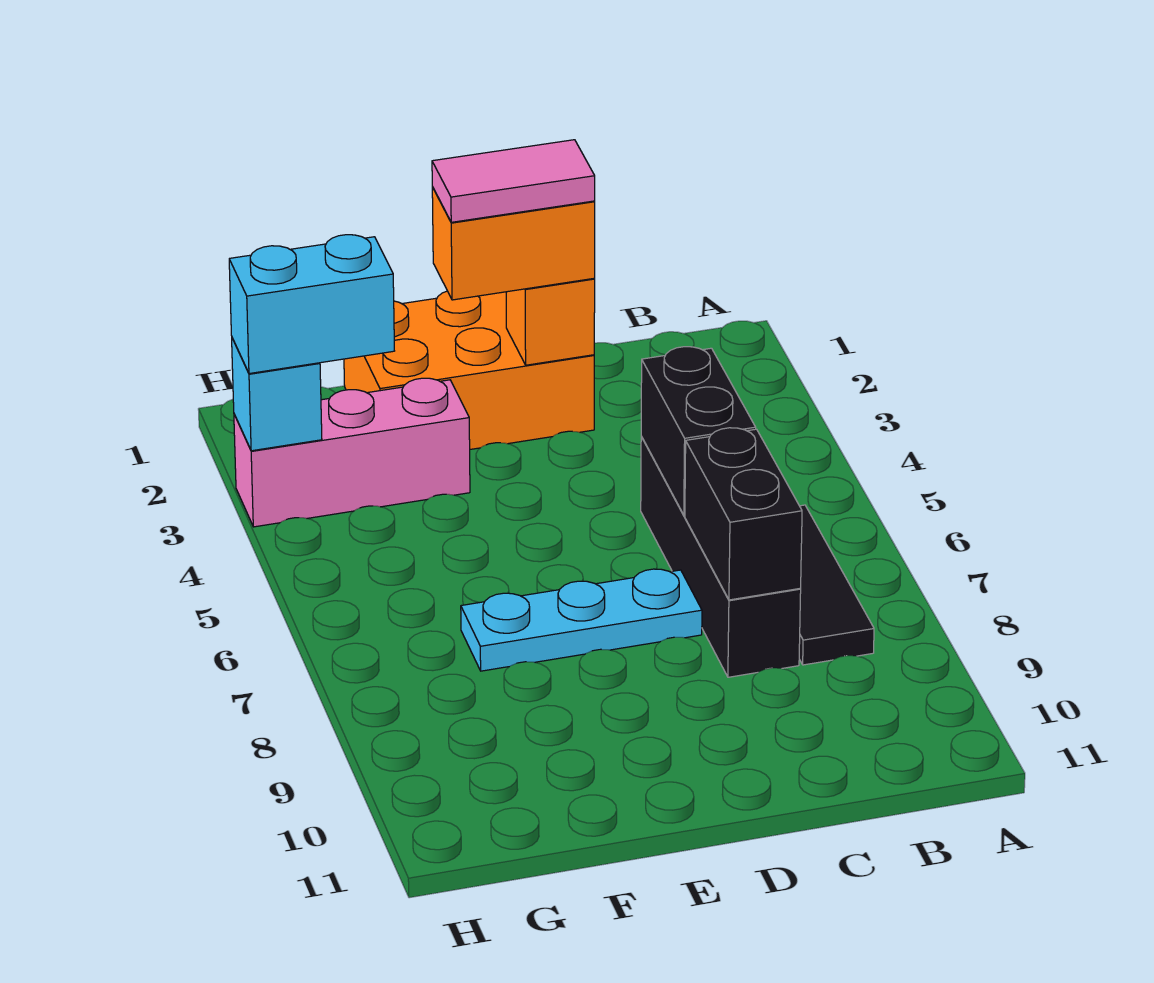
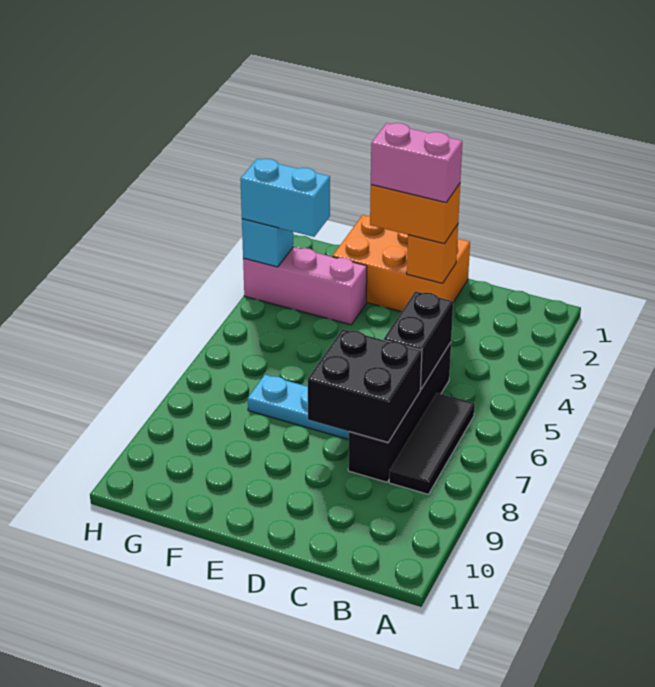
black brick C7:C8 level 2 -> black brick C7:D8 level 2
pink tile D2:E2 level 4 -> pink brick D2:E2 level 4

